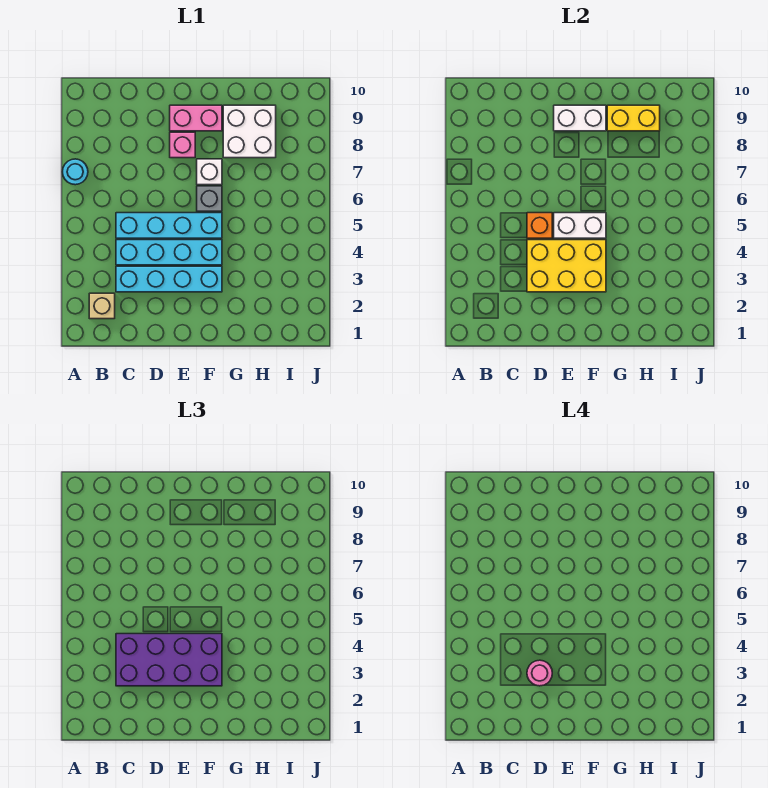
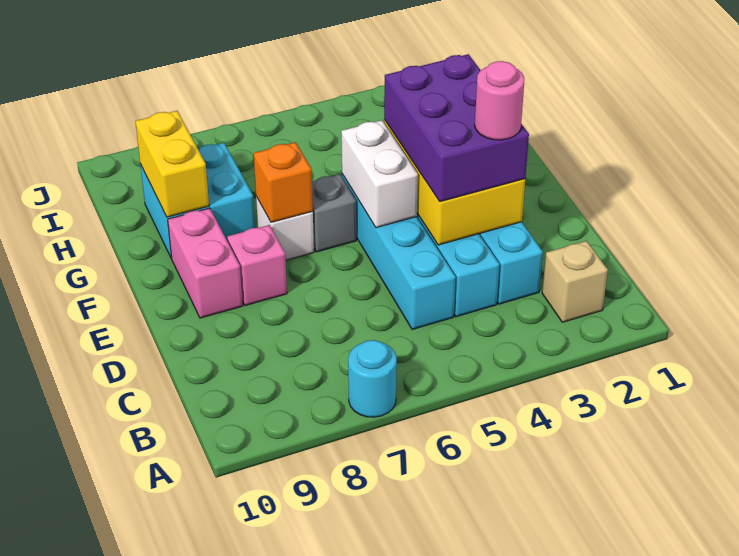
purple brick C3:F4 level 3 -> purple brick D3:F4 level 3
orange brick D5 level 2 -> orange brick F7 level 2
white brick E9:F9 level 2 -> none
white brick G8:H9 level 1 -> cyan brick G8:H9 level 1

